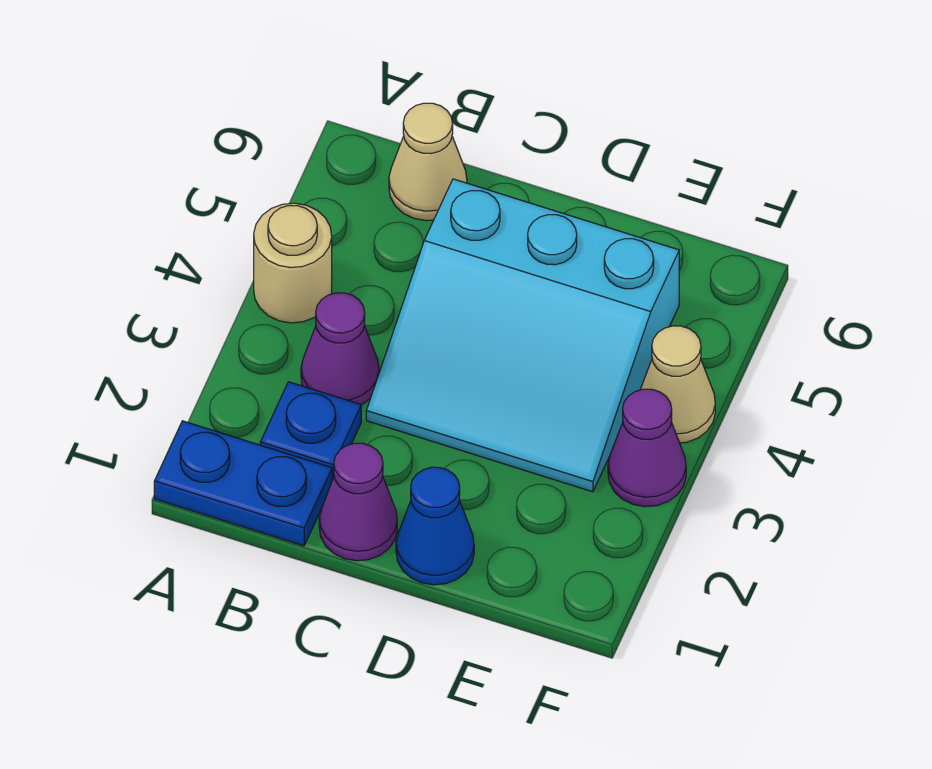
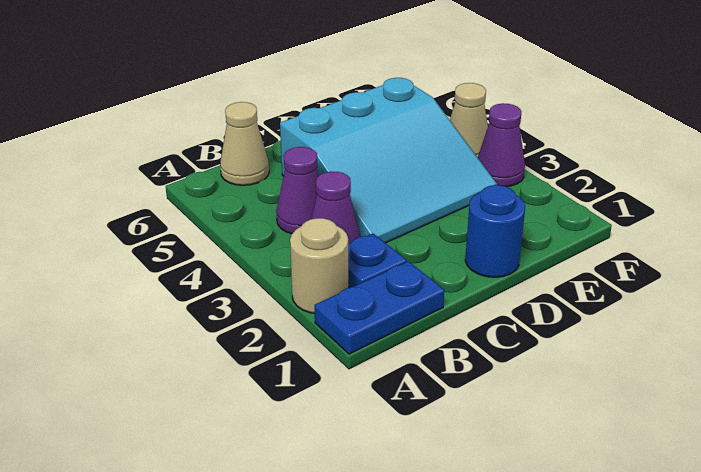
tan round brick A4 level 1 -> tan round brick A2 level 1
purple cone C1 level 1 -> purple cone B4 level 1
blue cone D1 level 1 -> blue round brick D1 level 1

